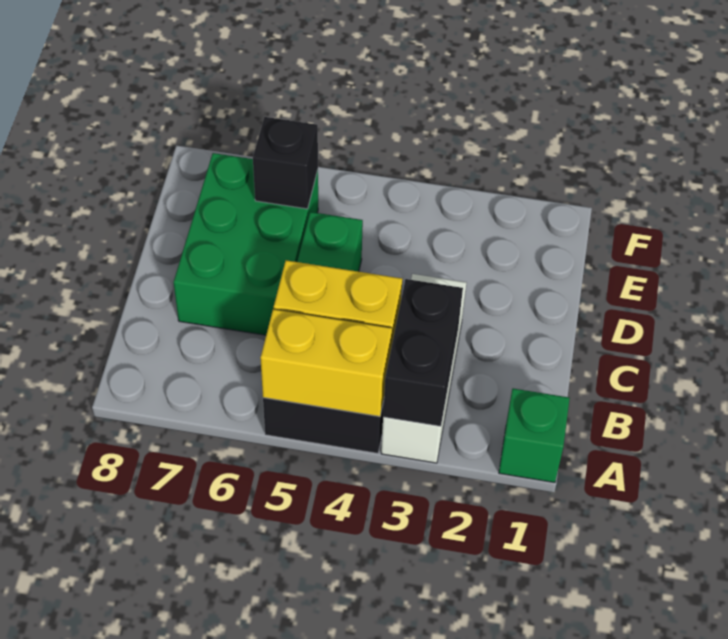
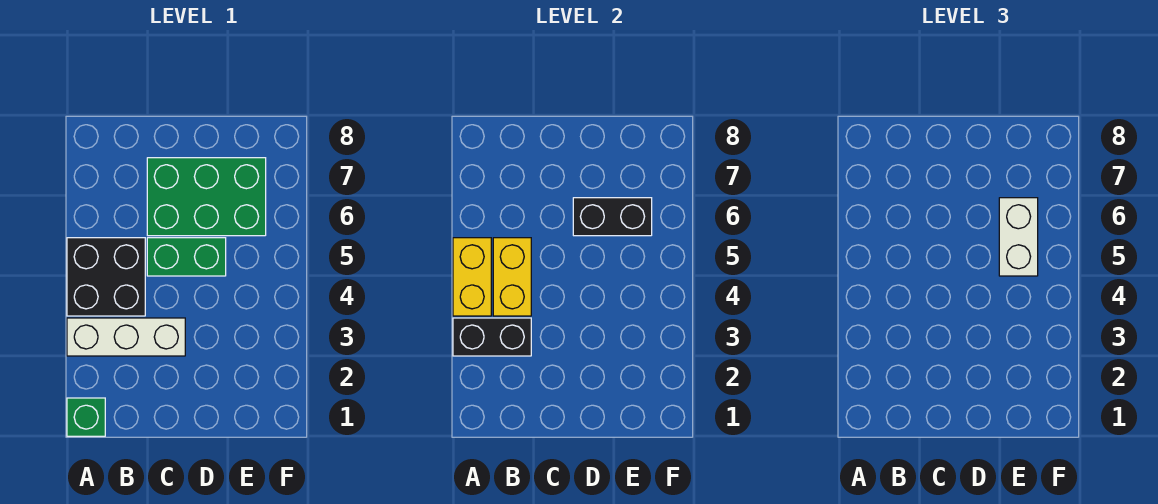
none -> white brick E5:E6 level 3
black brick E6 level 2 -> black brick D6:E6 level 2

